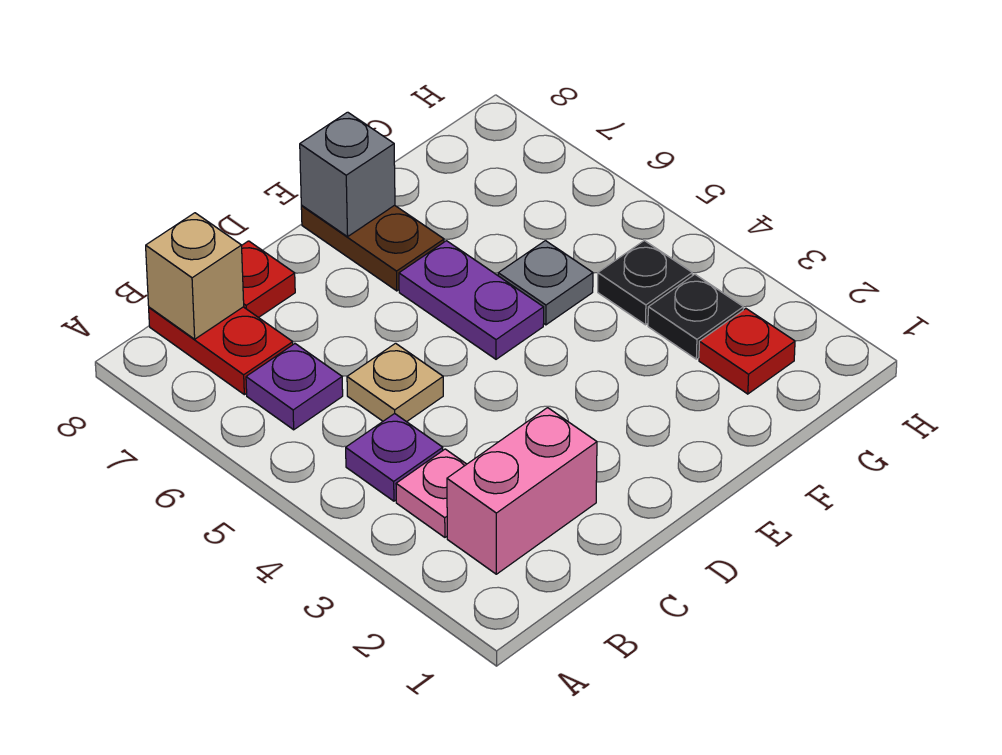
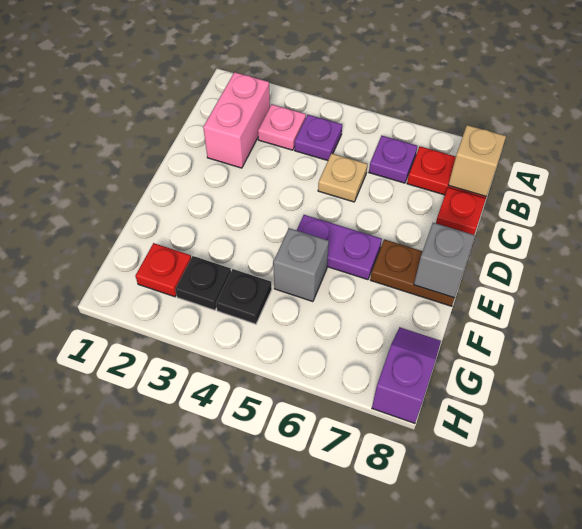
grey plate F5 level 1 -> grey brick F5 level 1
none -> purple slope G8:H8 level 1 top H

